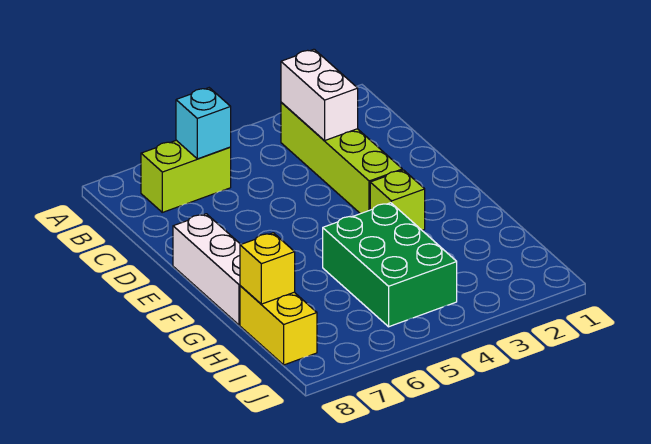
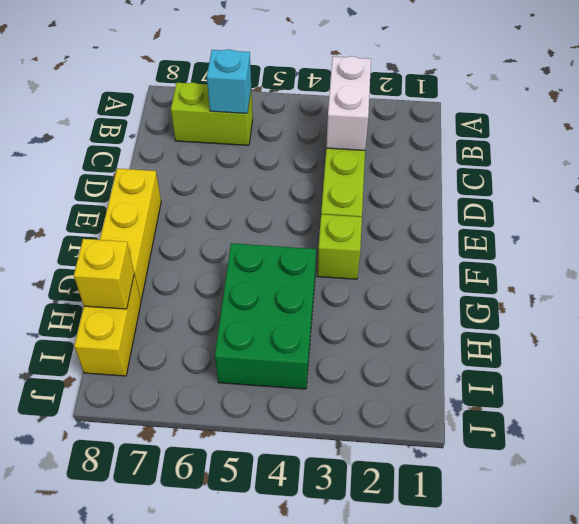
white brick E8:G8 level 1 -> yellow brick E8:G8 level 1

